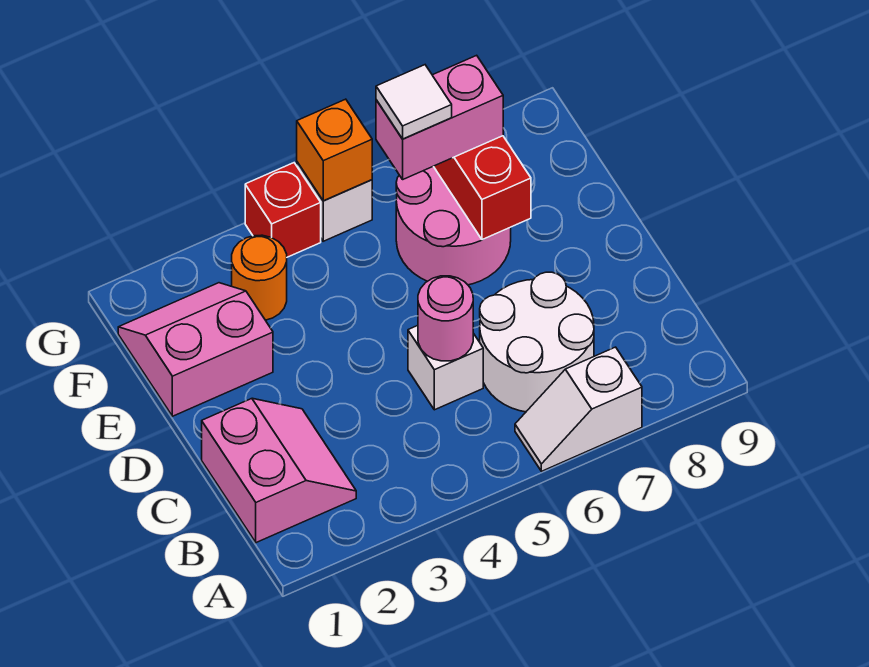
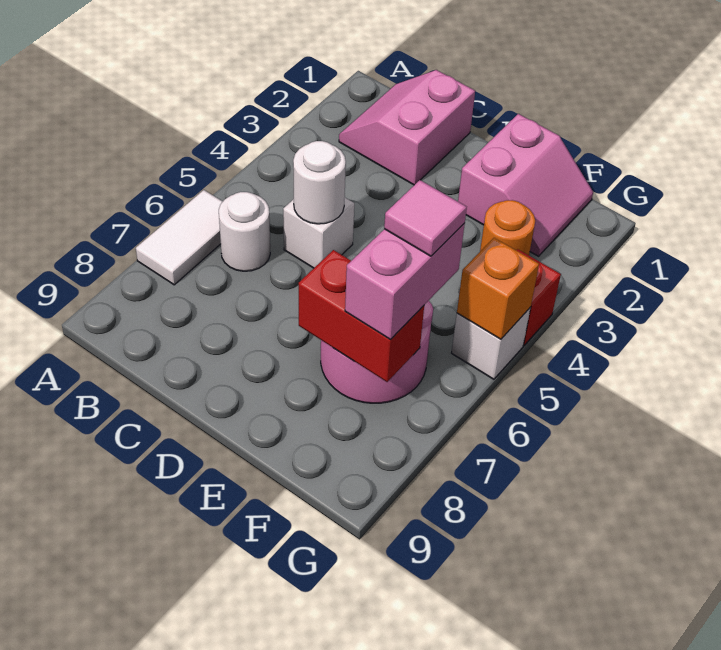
white slope A6:A7 level 1 top 7 -> white tile A6:A7 level 1
pink slope B1:C2 level 1 top 1 -> pink slope B1:C2 level 1 top C
white round brick B6:C7 level 1 -> white round brick B6 level 1
pink round brick C5 level 2 -> white round brick C5 level 2
white tile F6 level 4 -> pink tile F6 level 4

